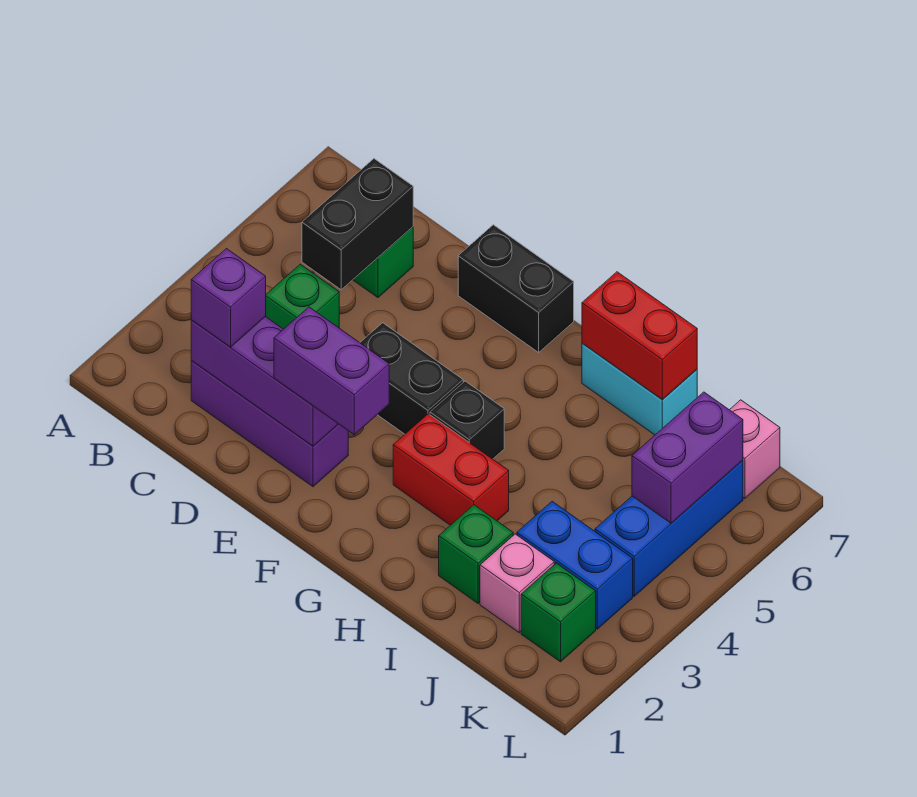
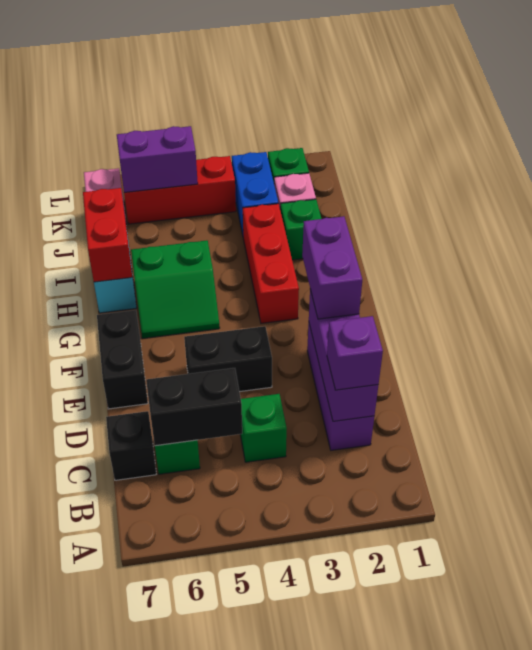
black brick E4:F4 level 1 -> black brick E4:E5 level 1
red brick G3:H3 level 1 -> red brick G3:I3 level 1
black brick G4 level 1 -> black brick C7 level 1
none -> green slope G5:H6 level 1 top H
blue brick K4:K6 level 1 -> red brick K4:K6 level 1

